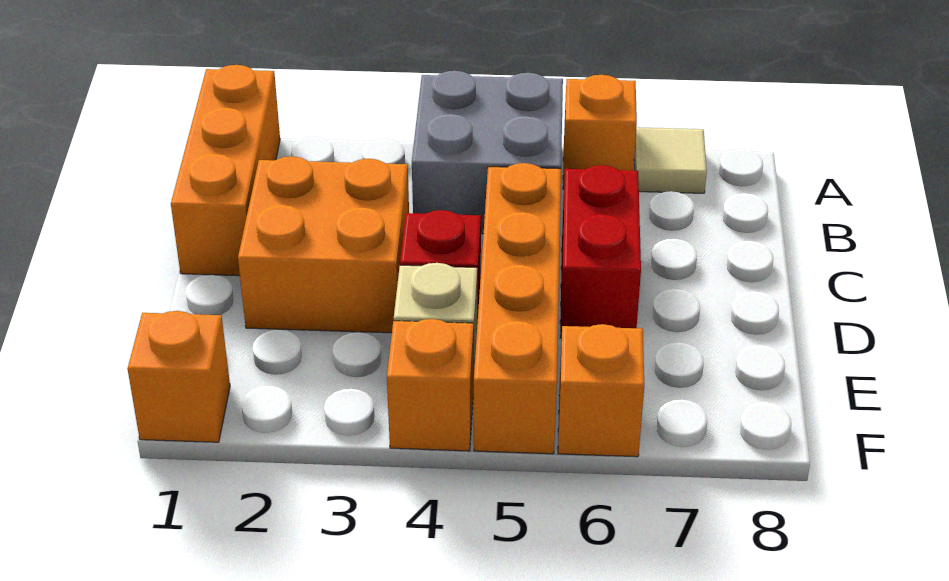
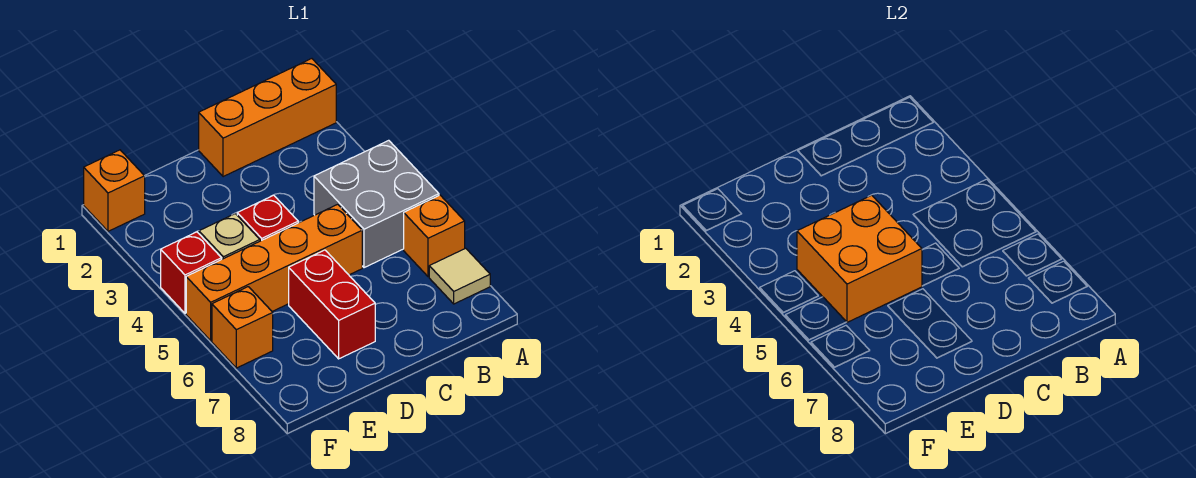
orange brick C2:D3 level 1 -> orange brick D4:E5 level 2
red brick C6:D6 level 1 -> red brick D6:D7 level 1
orange brick F4 level 1 -> red brick F4 level 1

